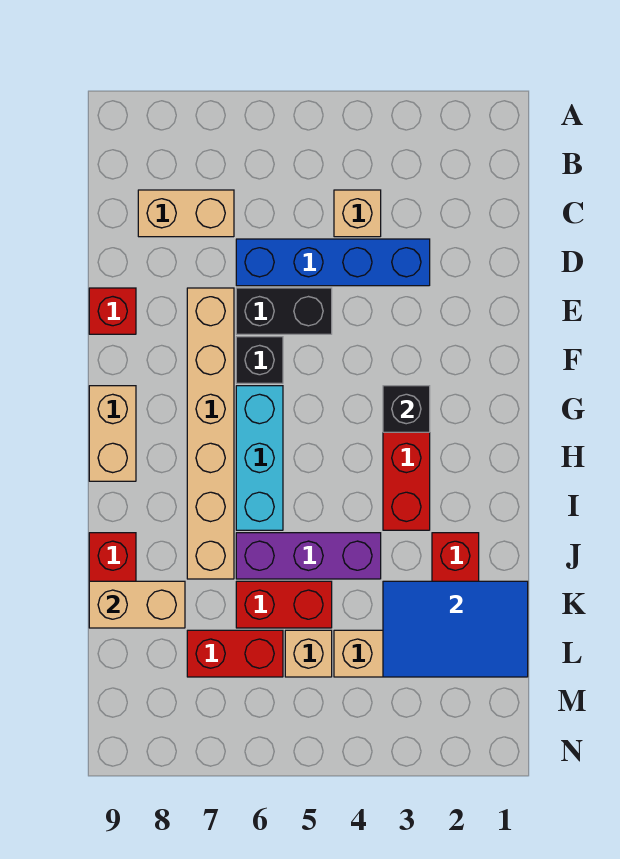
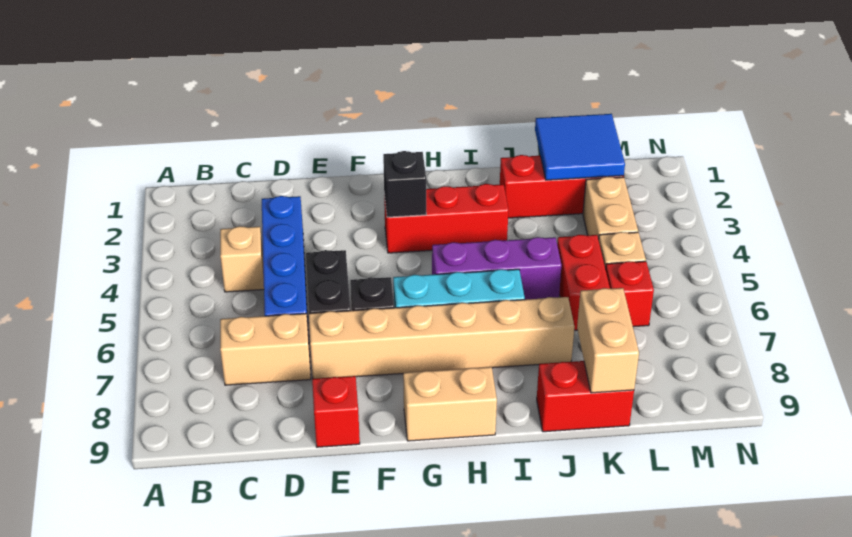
tan brick C7:C8 level 1 -> tan brick C7:D7 level 1
purple brick J4:J6 level 1 -> purple brick H5:J5 level 1
blue tile K1:L3 level 2 -> blue tile K1:L2 level 2
red brick L6:L7 level 1 -> red brick L6 level 1

